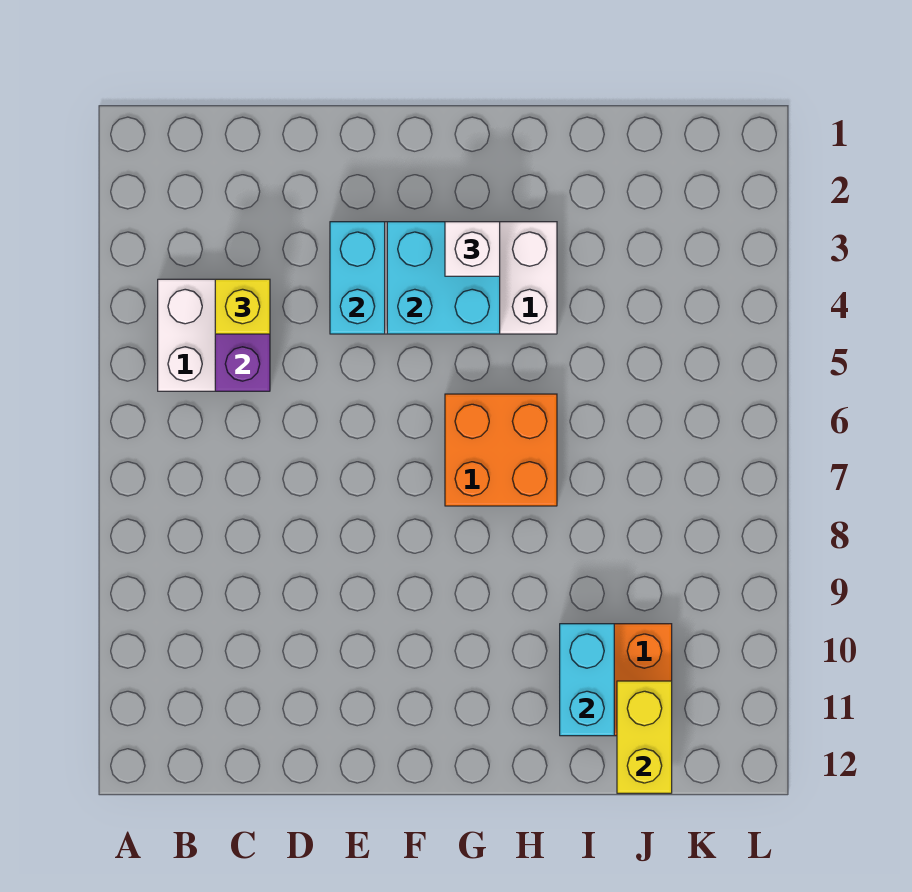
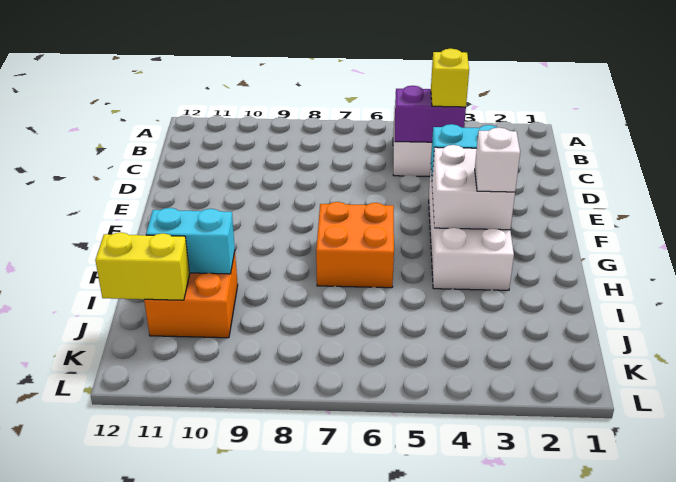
cyan brick F3:G4 level 2 -> white brick F3:G4 level 2

